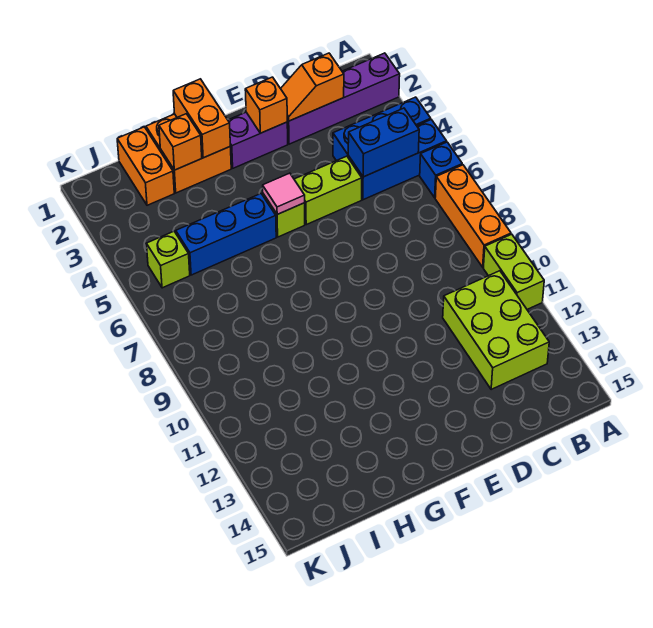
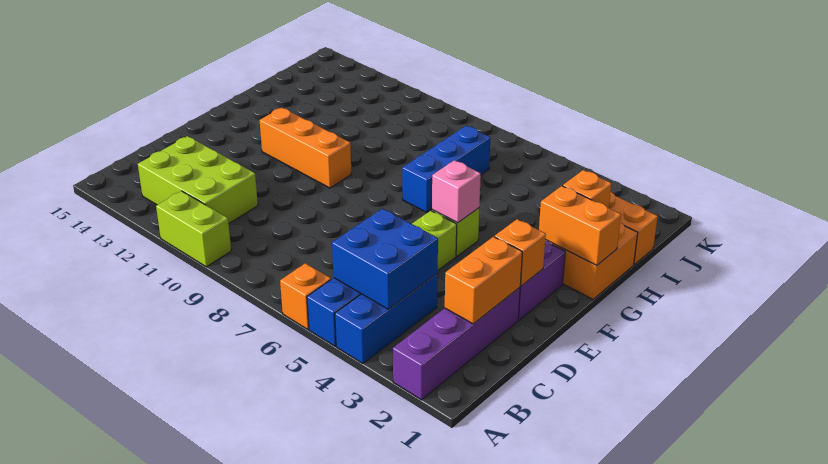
blue brick A6 level 1 -> orange brick A6 level 1
orange brick A7:A9 level 1 -> orange brick F10:F12 level 1
blue brick B5:C5 level 2 -> blue brick B4:C5 level 2
orange slope C2:D2 level 2 top C -> orange brick C2:D2 level 2
pink tile F5 level 2 -> pink brick F5 level 2
blue brick G5:I5 level 1 -> blue brick G7:I7 level 1
lime brick J5 level 1 -> none

